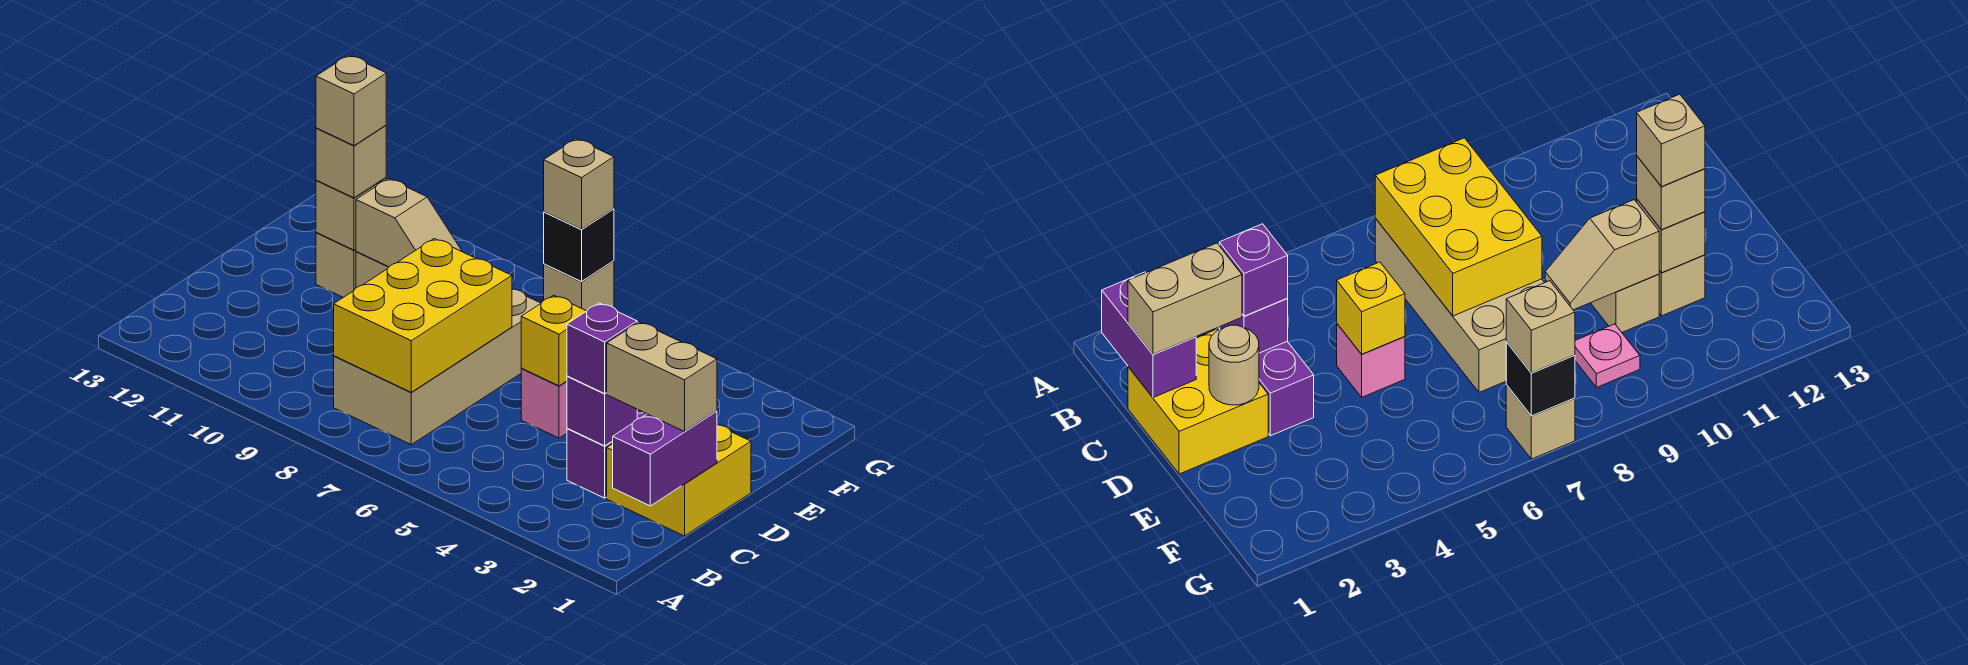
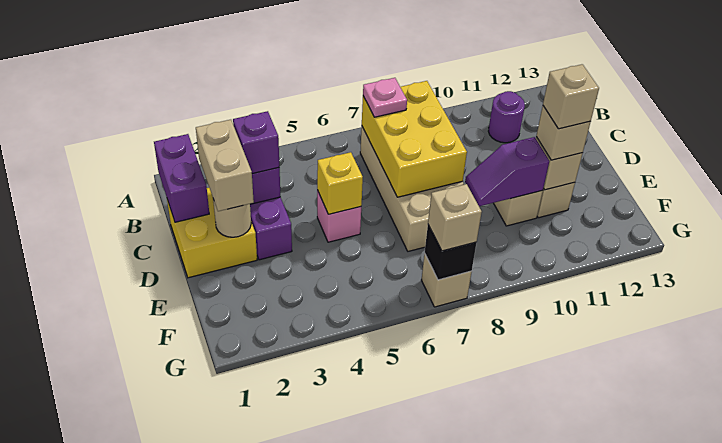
none -> purple round brick B11 level 1
tan brick C1:C2 level 3 -> tan brick C2:D2 level 3
tan slope E9:E10 level 2 top 10 -> purple slope E9:E10 level 2 top 10
pink plate F9 level 1 -> pink plate B7 level 3

